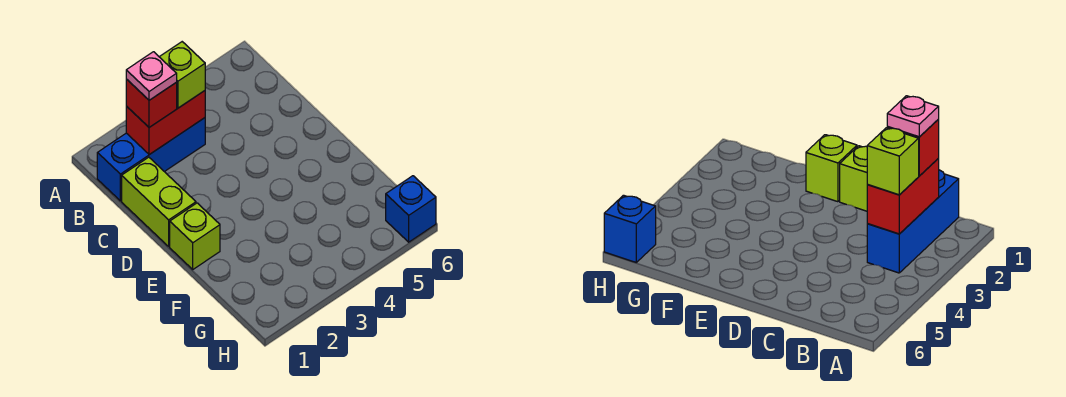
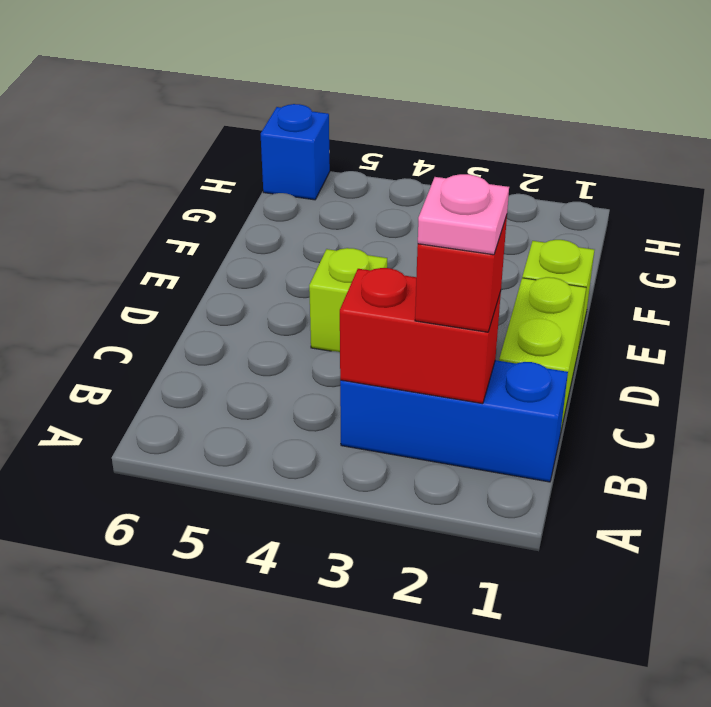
lime brick B3 level 3 -> lime brick D4 level 1

